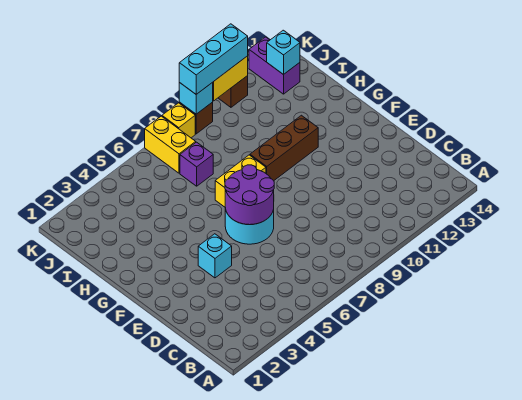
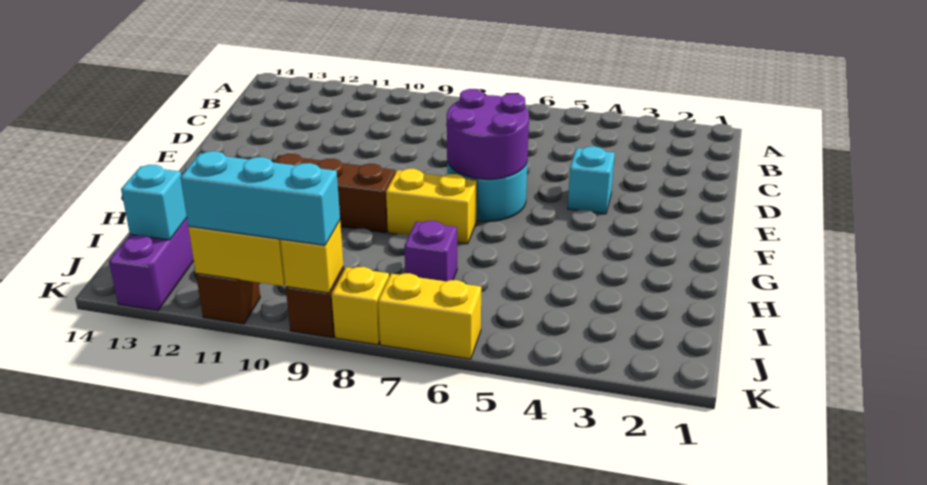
yellow brick J7:K7 level 1 -> yellow brick K6:K7 level 1
cyan brick K9 level 2 -> yellow brick K9 level 2

